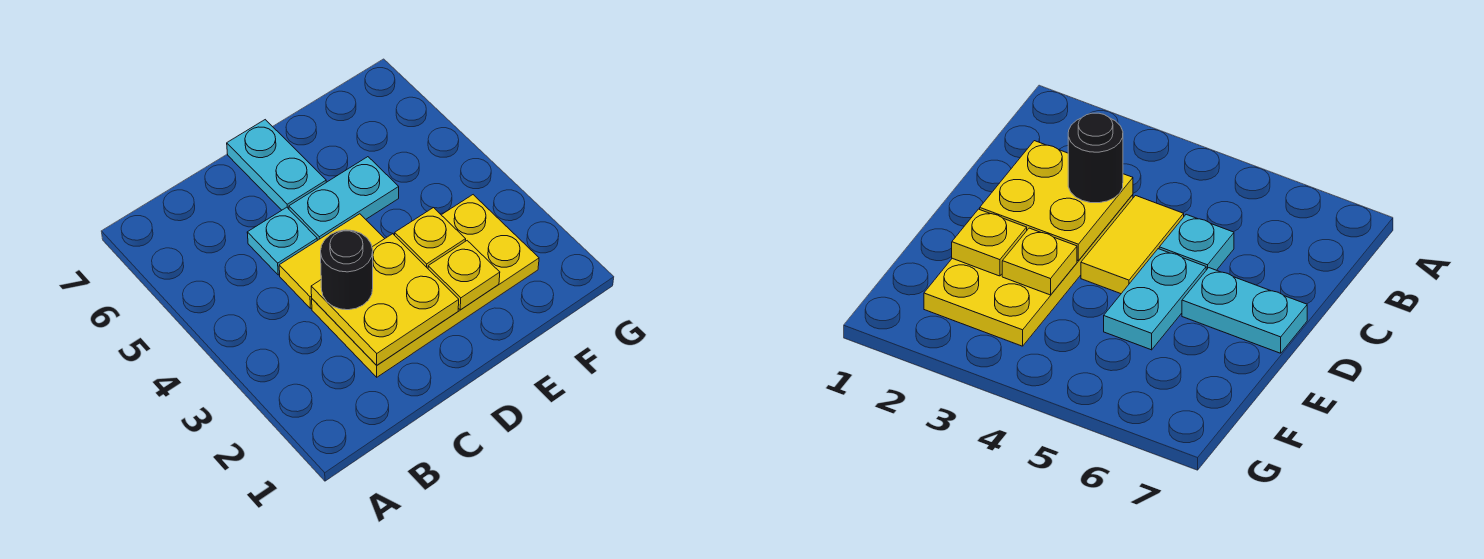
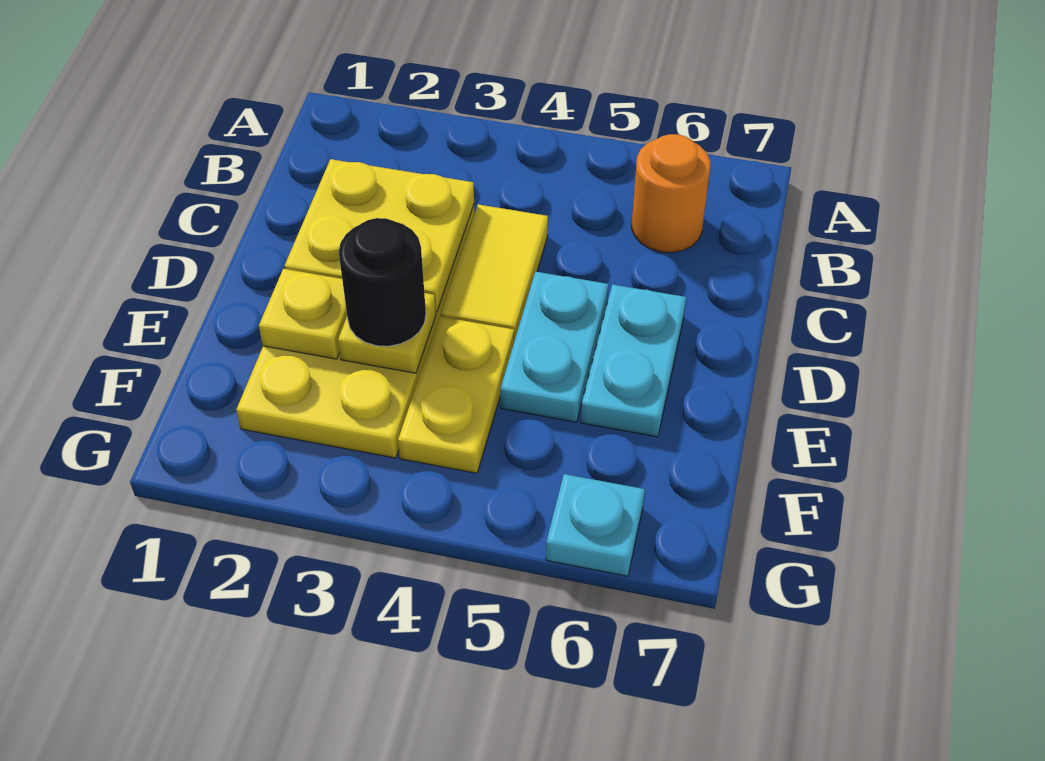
none -> orange round brick B6 level 1
black round brick C3 level 3 -> black round brick E3 level 3
cyan plate C5 level 1 -> cyan plate G6 level 1
cyan plate D6:D7 level 1 -> cyan plate D6:E6 level 1
none -> yellow plate E4:F4 level 1

